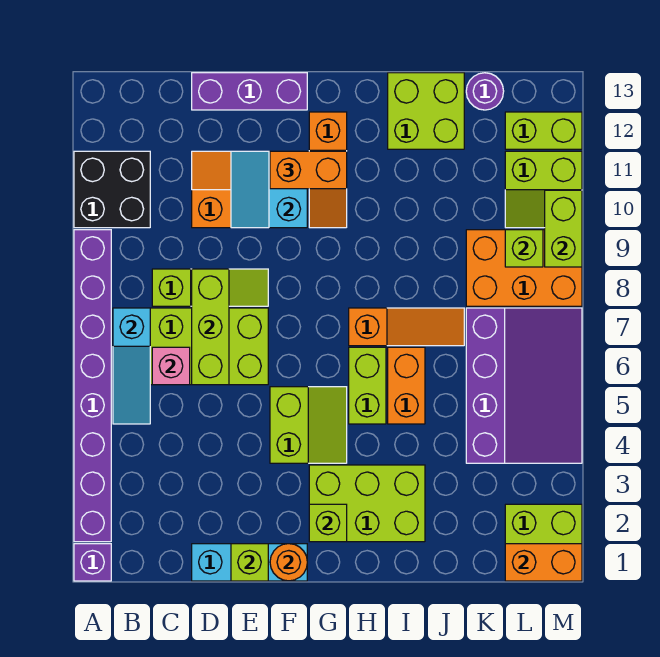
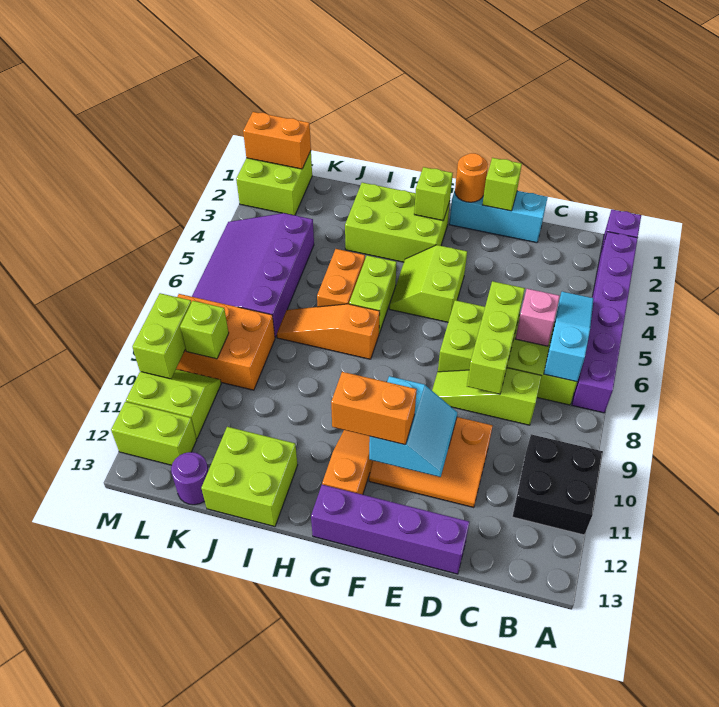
purple brick A2:A9 level 1 -> purple brick A2:A7 level 1
purple brick D13:F13 level 1 -> purple brick D13:G13 level 1

